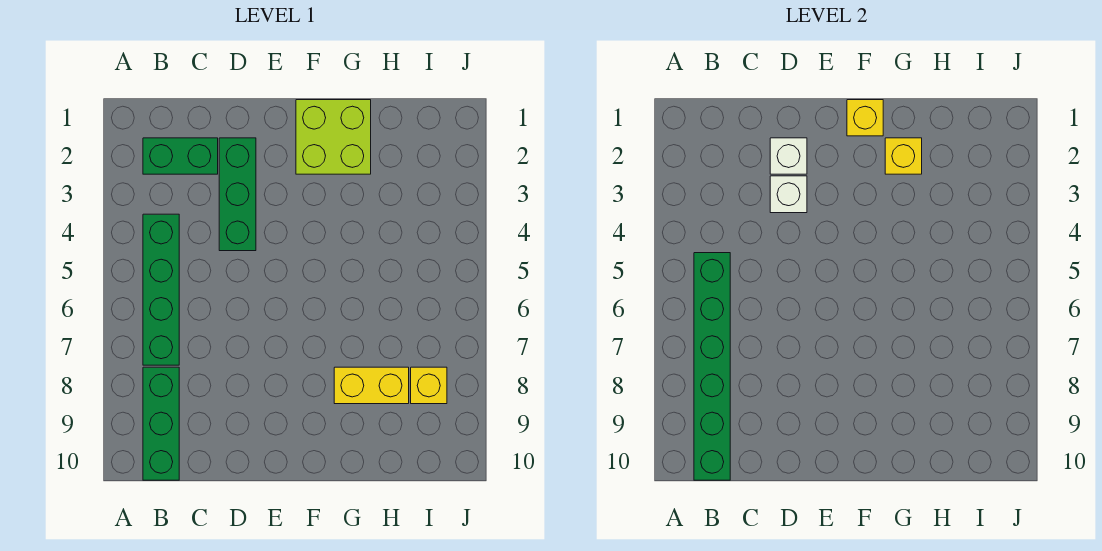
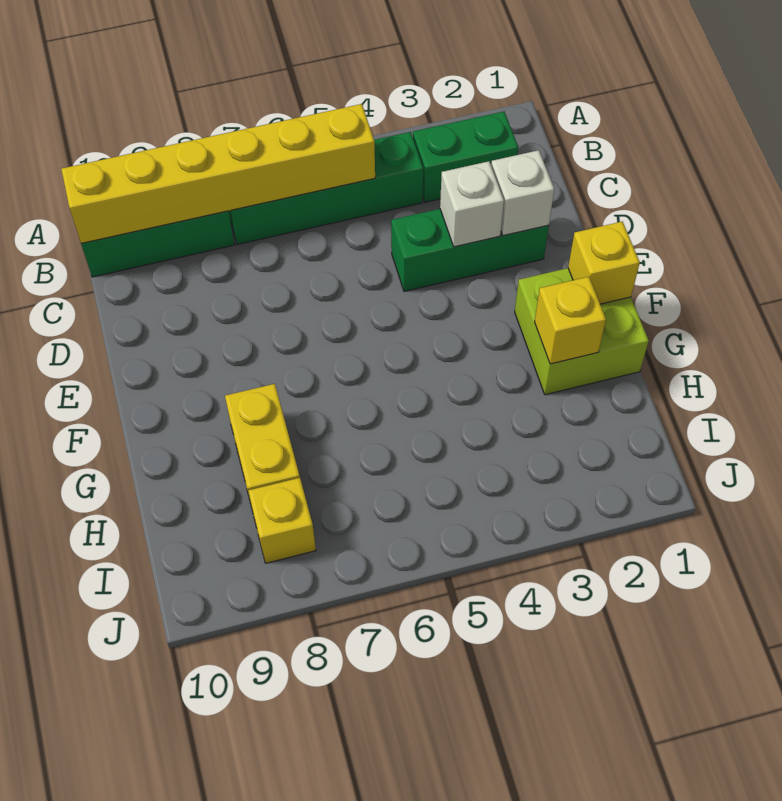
green brick B2:C2 level 1 -> green brick B2:B3 level 1
green brick B5:B10 level 2 -> yellow brick B5:B10 level 2

